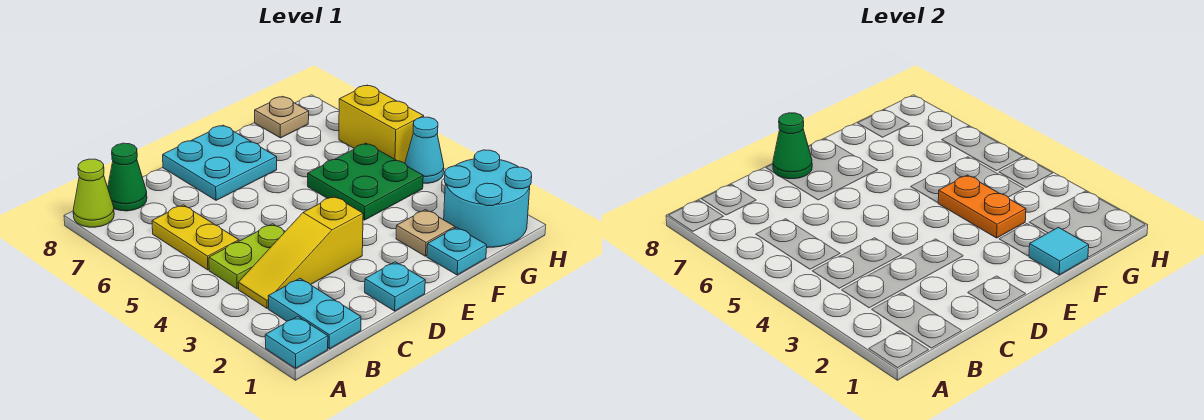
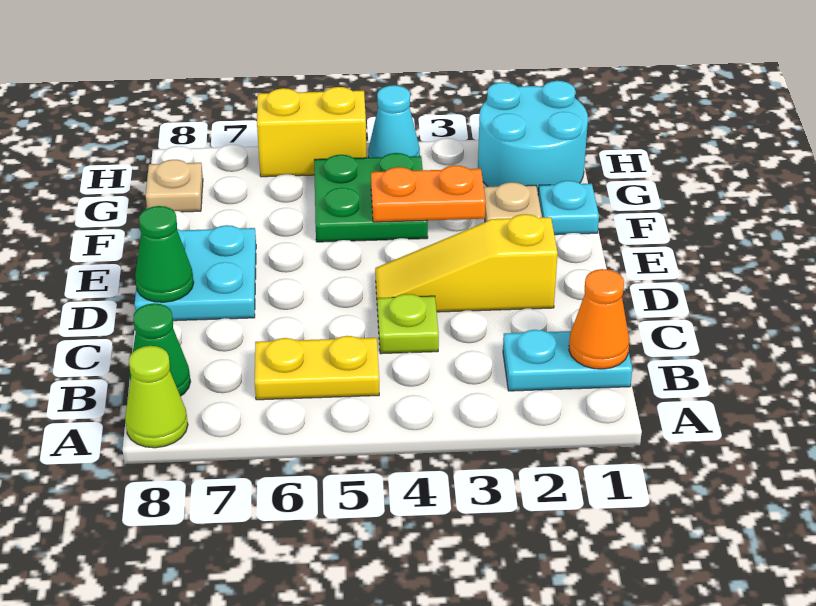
cyan plate A1 level 1 -> none
none -> orange cone B1 level 2
yellow slope B3:D3 level 1 top D -> yellow slope D2:D4 level 1 top 2
lime plate B4:C4 level 1 -> lime plate C4 level 1
cyan plate D1 level 1 -> none
cyan tile F1 level 2 -> none

